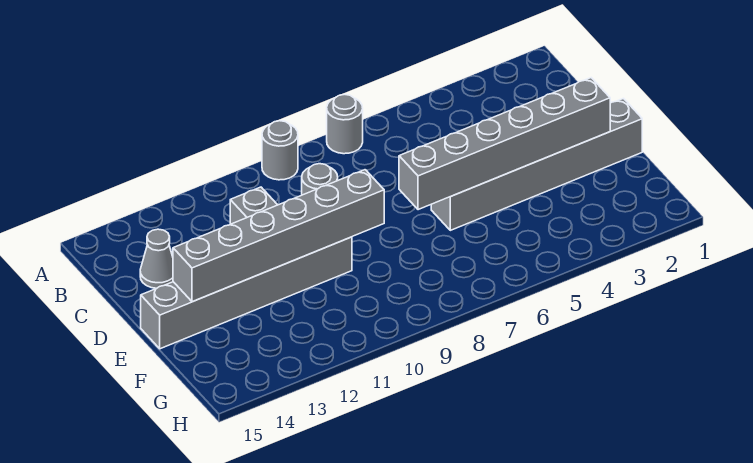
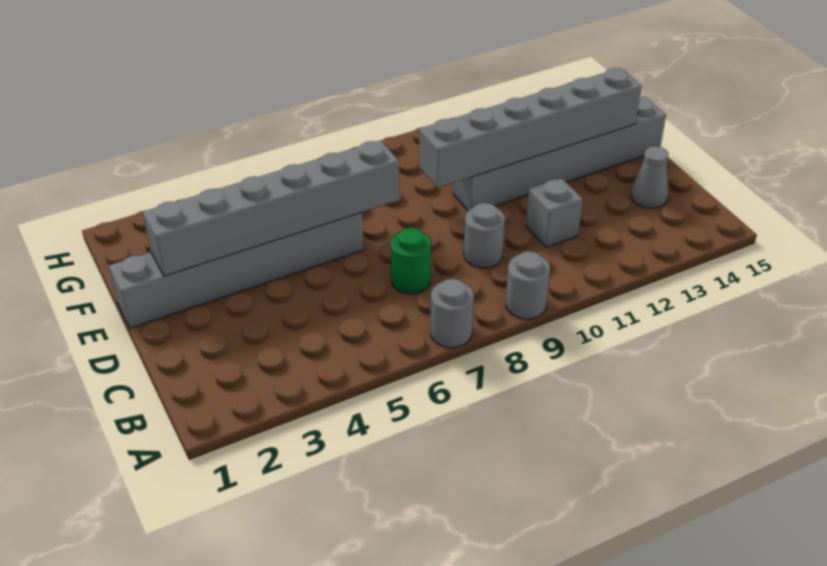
none -> green round brick C7 level 1

